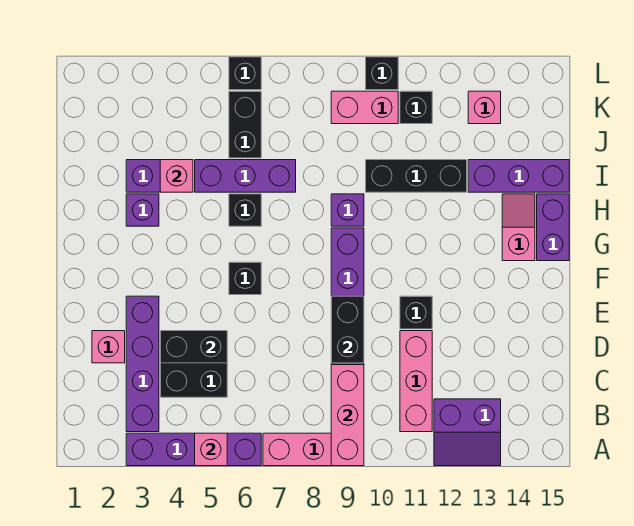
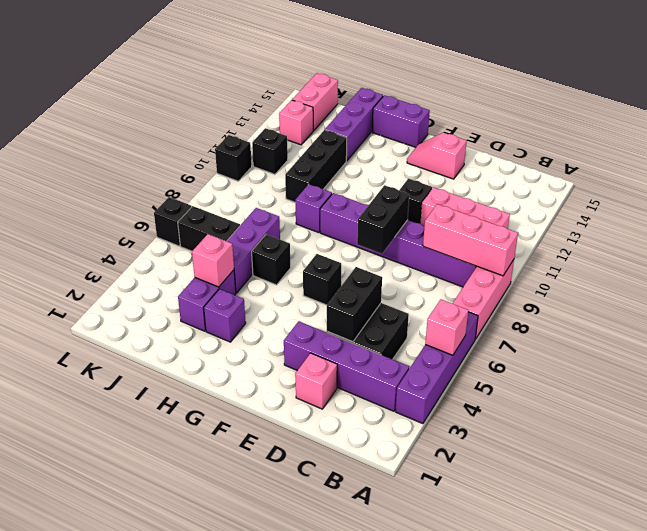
purple slope A12:B13 level 1 top B -> none
black brick D9:E9 level 2 -> black brick E8:E9 level 2
pink slope G14:H14 level 1 top G -> pink slope E14:F14 level 1 top E
pink brick K9:K10 level 1 -> pink brick K14:K15 level 1

